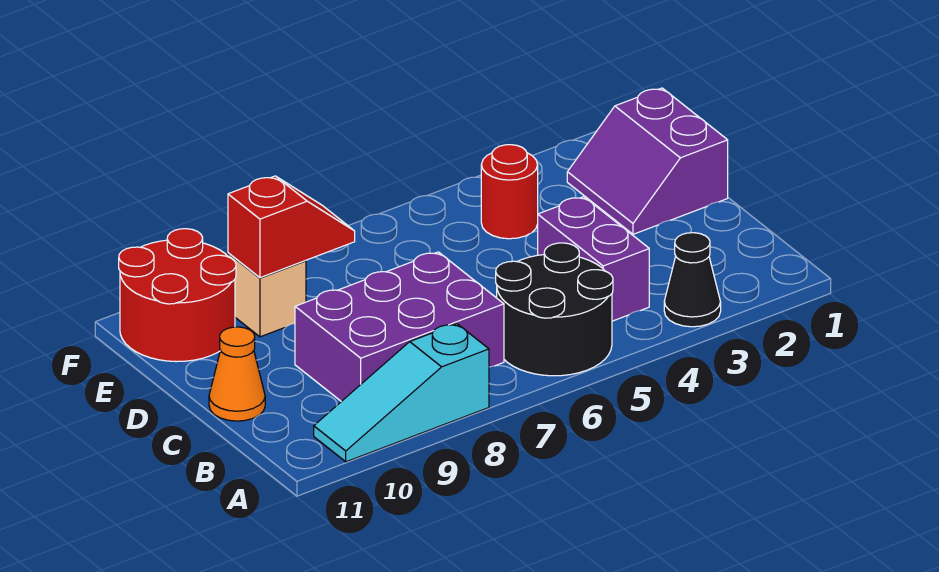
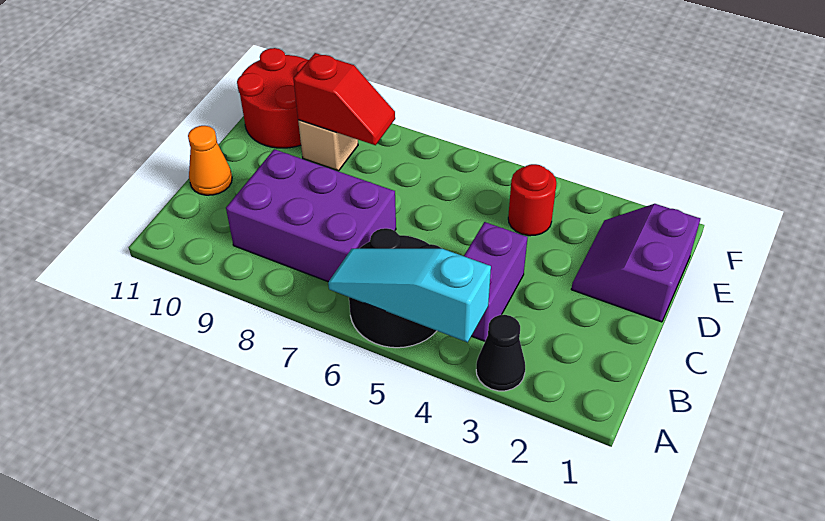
cyan slope A8:A10 level 1 top 8 -> cyan slope A4:A6 level 2 top 4

